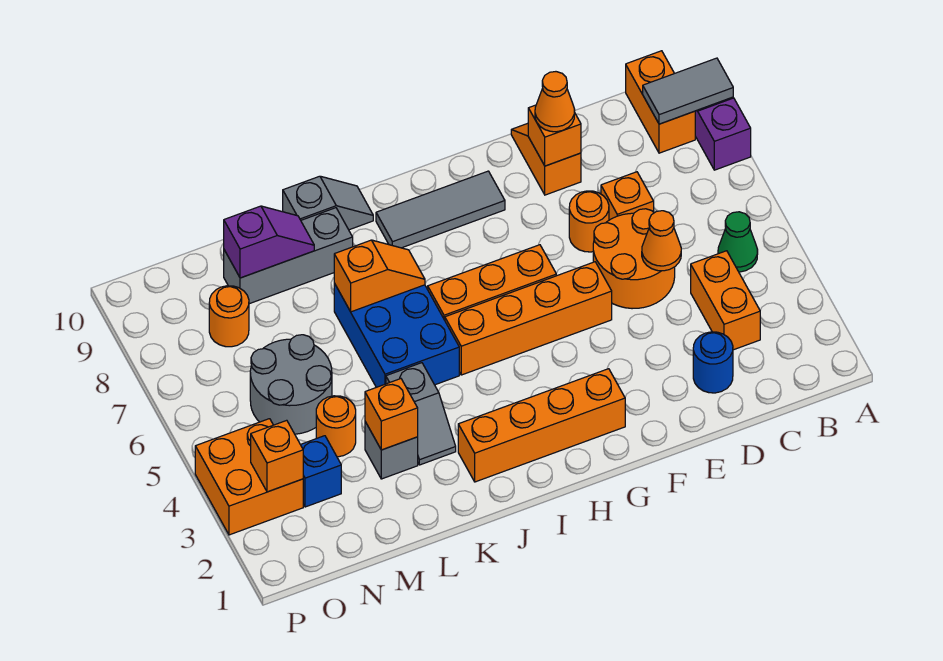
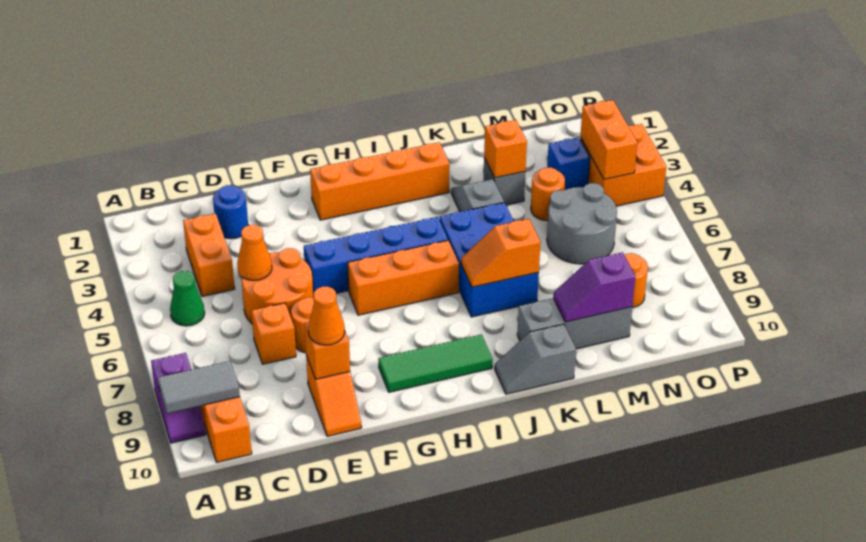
orange brick F5:I5 level 1 -> blue brick F5:I5 level 1
grey tile G9:I9 level 1 -> green tile G9:I9 level 1
orange brick O3 level 2 -> orange brick O3:O4 level 2

